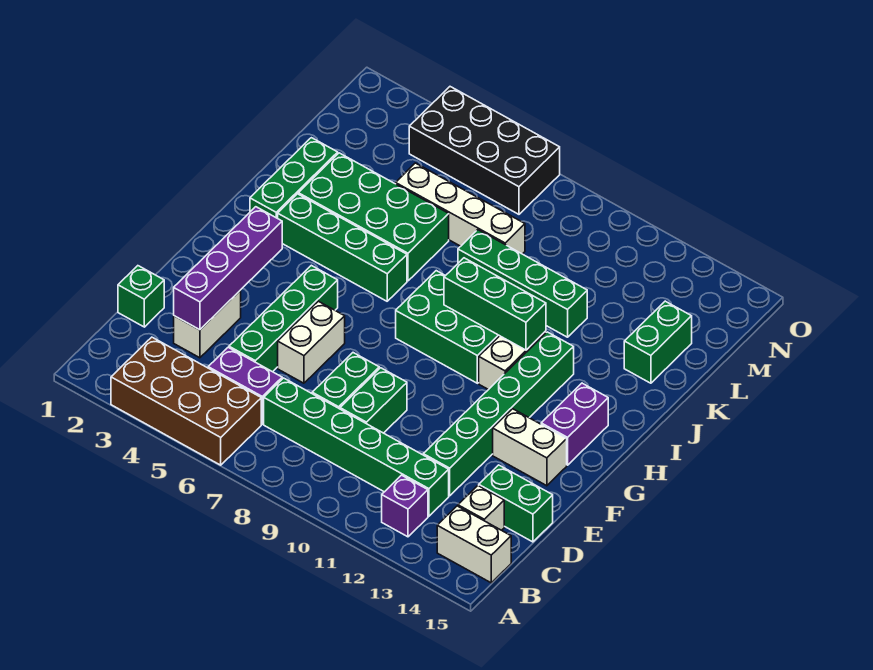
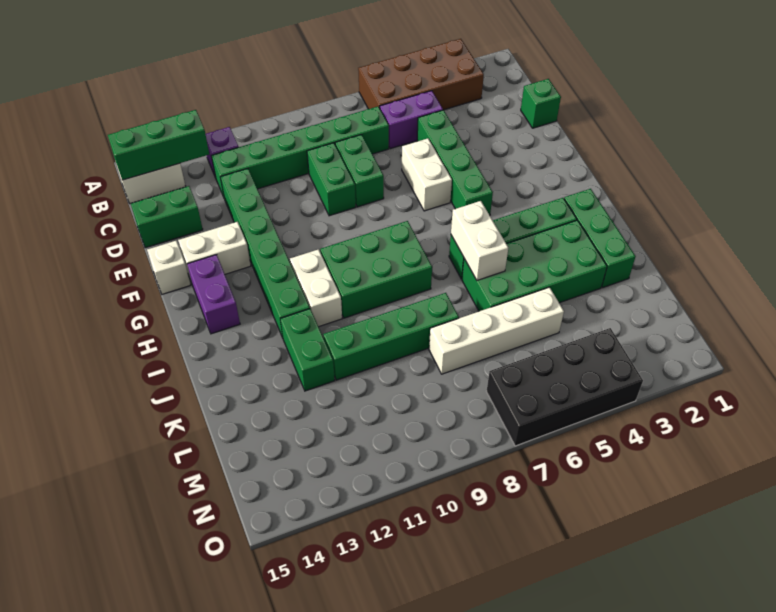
white brick C14 level 1 -> white brick F15 level 1
white brick D3:E3 level 1 -> white brick I6:J6 level 2
purple brick D3:G3 level 2 -> none
green brick I9:I11 level 2 -> green brick B13:B15 level 2
green brick K14:L14 level 1 -> green brick J12:K12 level 1

